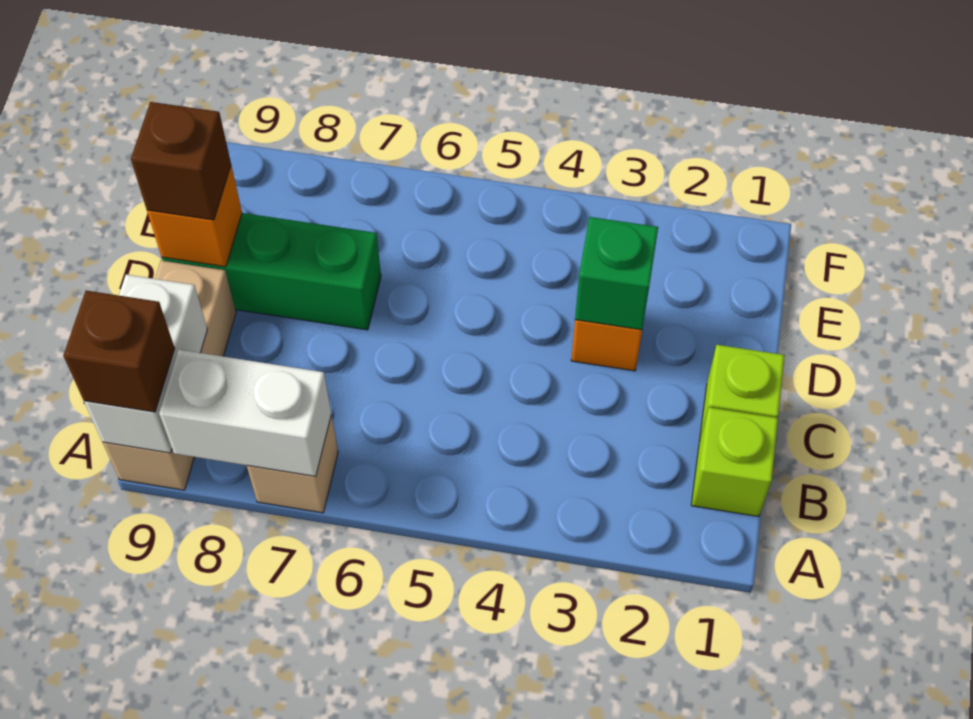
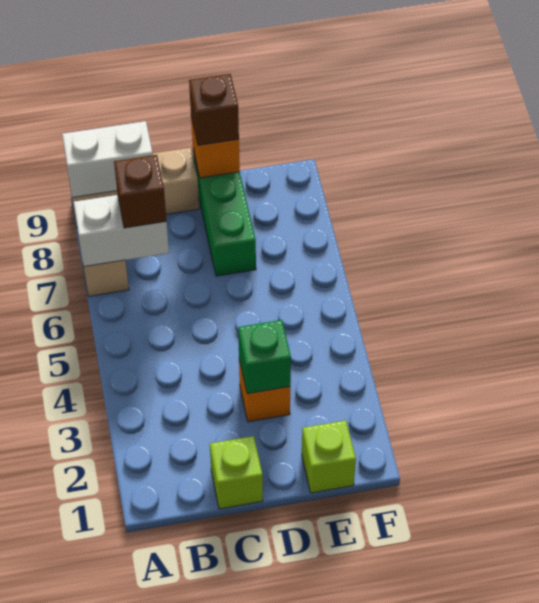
white brick A7:A8 level 2 -> white brick A7:B7 level 2
brown brick A9 level 3 -> brown brick B7 level 3
lime brick B1 level 1 -> lime brick E1 level 1

